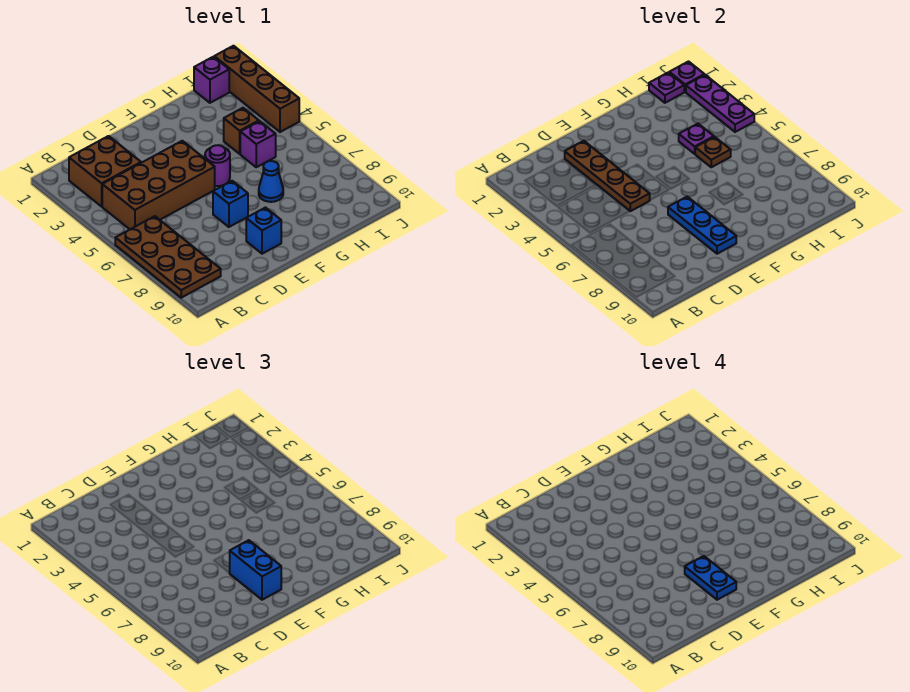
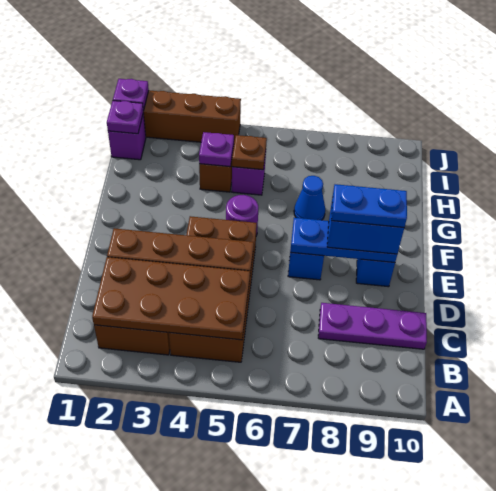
brown plate A6:B9 level 1 -> brown plate B2:C5 level 2
purple plate J2:J4 level 2 -> purple plate C8:C10 level 1

